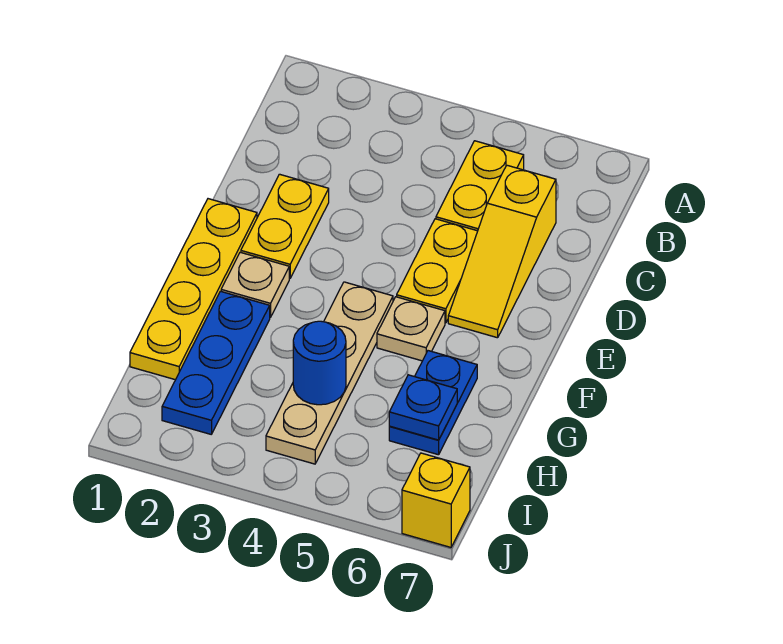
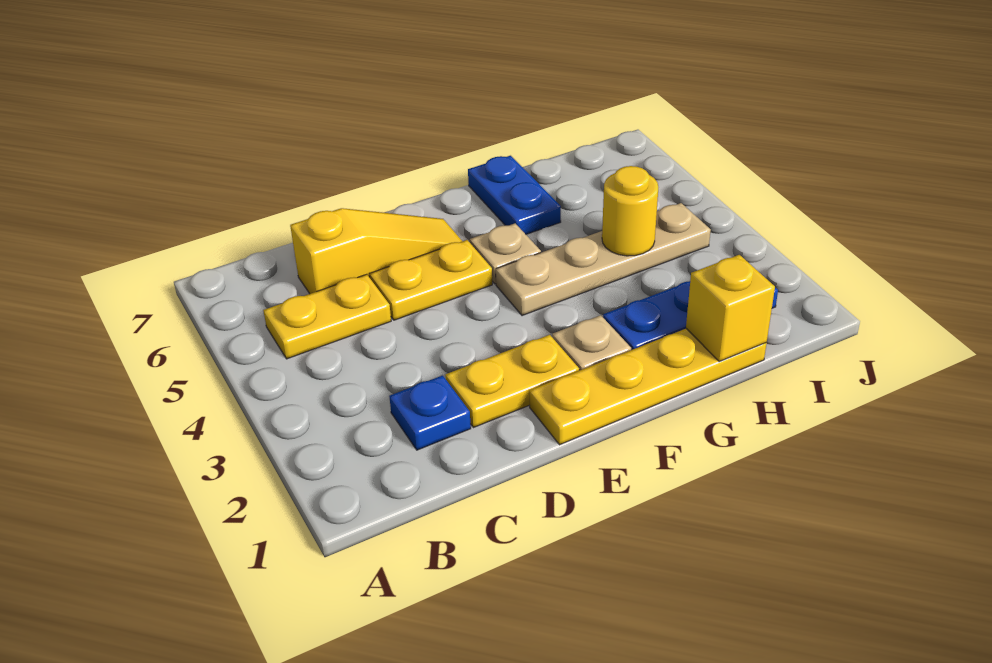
blue plate G6:H6 level 1 -> blue plate G6:G7 level 1
blue round brick H4 level 2 -> yellow round brick H4 level 2
blue plate H6 level 2 -> blue plate C2 level 1
yellow brick J7 level 1 -> yellow brick H1 level 2

